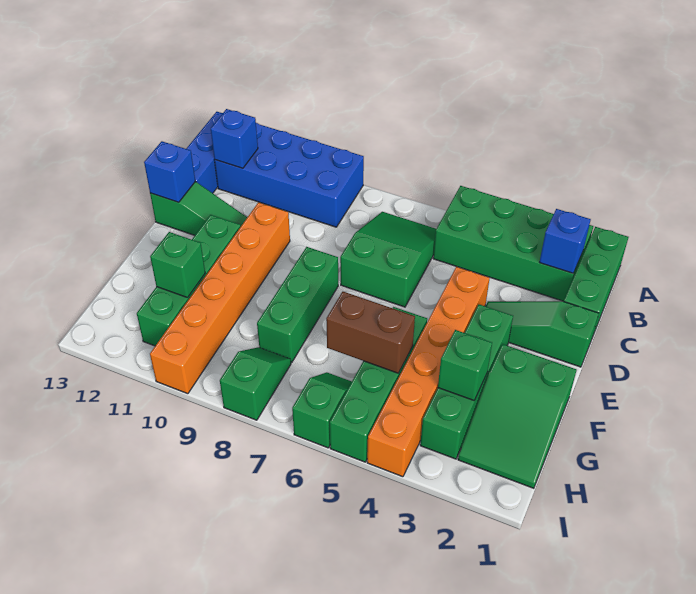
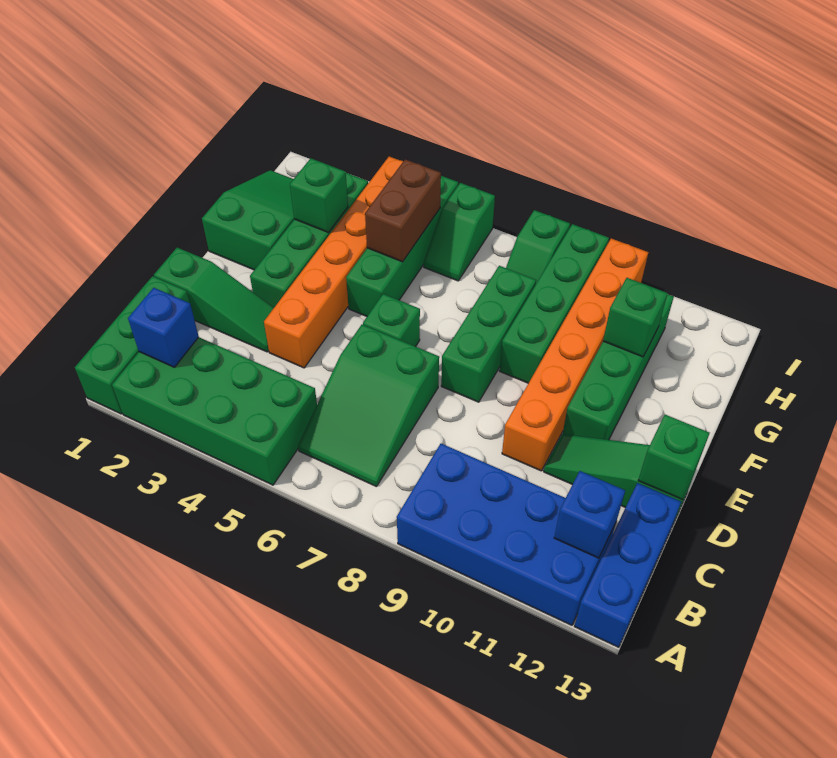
blue brick D13 level 2 -> green brick D13 level 2
none -> green brick E6 level 1
none -> green brick F9:I9 level 1
brown brick G5:G6 level 2 -> brown brick G5:H5 level 2

